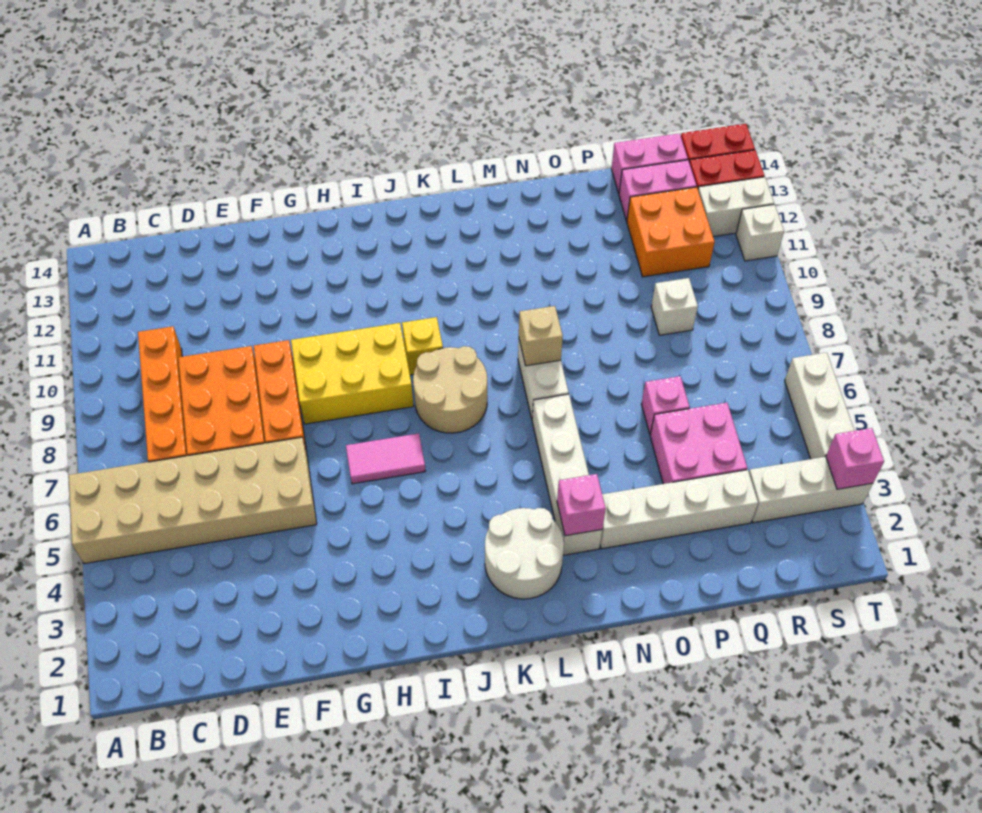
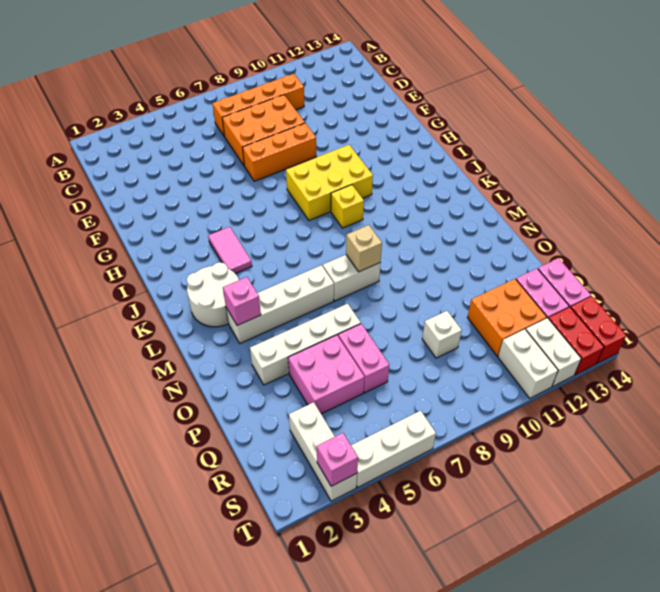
tan brick A5:F6 level 1 -> none
yellow brick G8:I9 level 1 -> yellow brick H8:I10 level 1
pink tile H6:I6 level 1 -> pink tile I4:J4 level 1
tan round brick J7:K8 level 1 -> none
white brick N3:Q3 level 1 -> white brick O3:O6 level 1
pink brick P6 level 1 -> pink brick P6:Q6 level 1
white brick T11 level 1 -> white brick S11:T11 level 1

